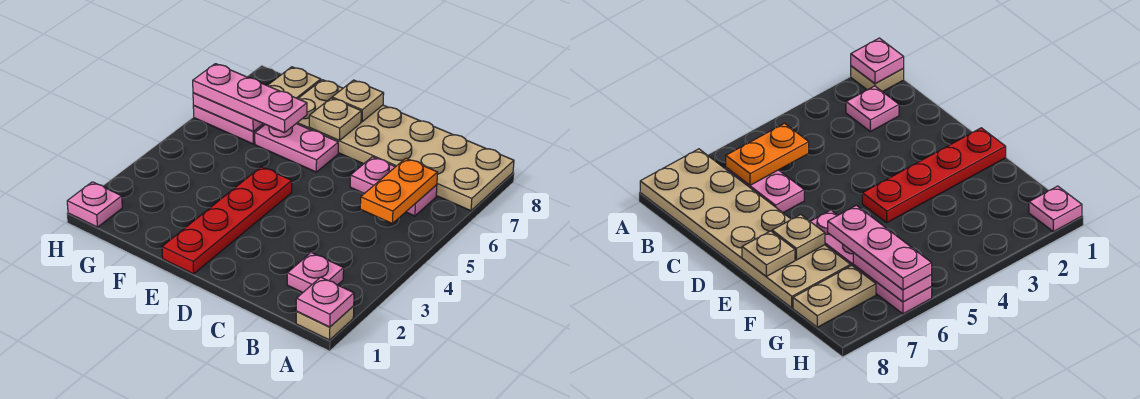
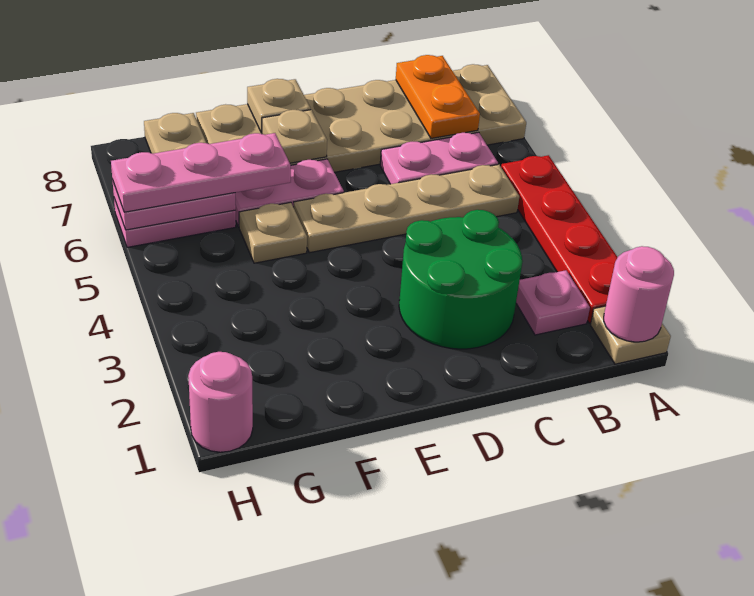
pink plate A1 level 2 -> pink round brick A1 level 2
none -> tan plate B5:E5 level 1
orange plate B5:B6 level 2 -> orange plate B7:B8 level 2
none -> green round brick C2:D3 level 1
red plate E1:E4 level 1 -> red plate A2:A5 level 1
none -> tan plate F5 level 1
pink plate H1 level 1 -> pink round brick H1 level 1

